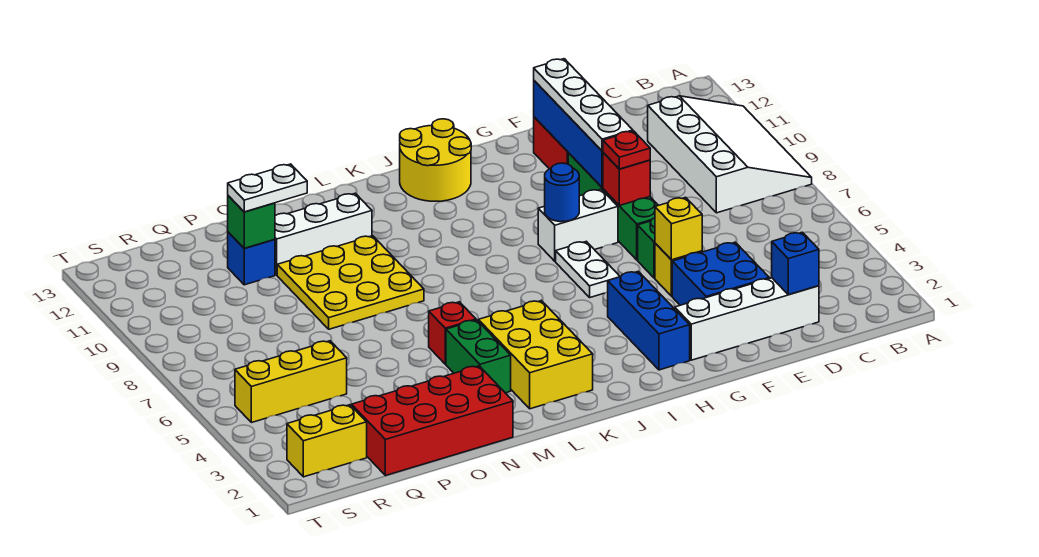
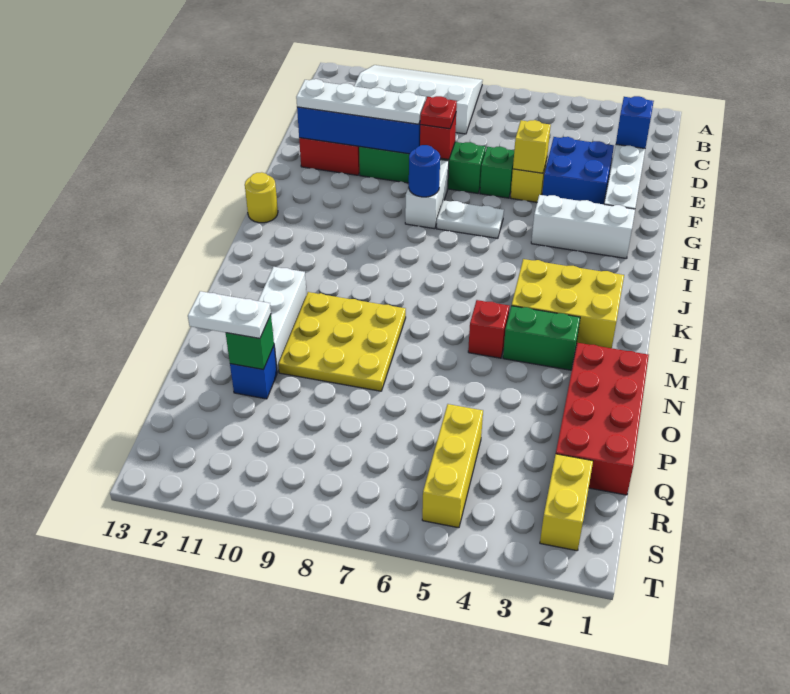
blue brick H2:H4 level 1 -> white brick H2:H4 level 1
yellow round brick I12:J13 level 1 -> yellow round brick I13 level 1
white plate O11:P11 level 3 -> white plate P11:P12 level 3

